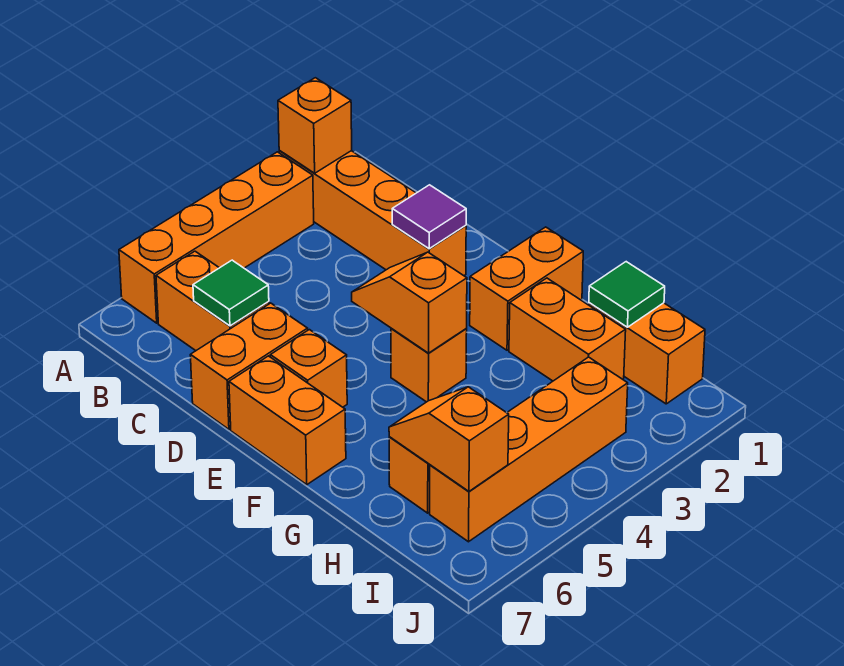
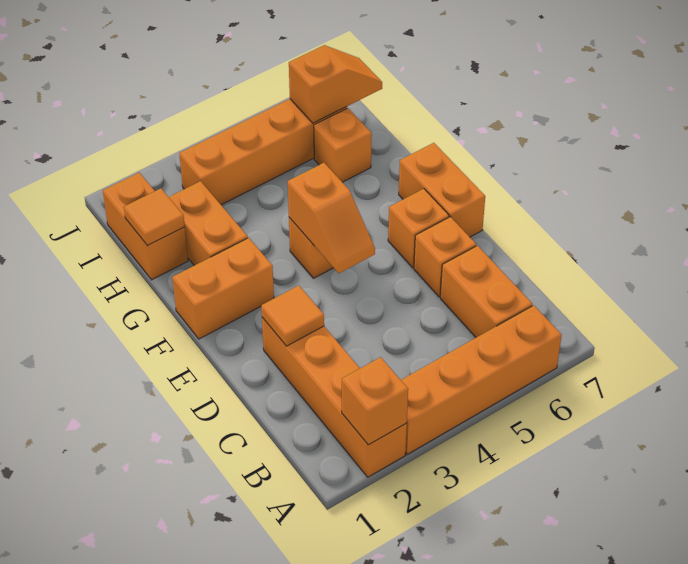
green tile C6 level 2 -> none
purple tile D2 level 2 -> orange tile D2 level 2
orange brick D6:D7 level 1 -> orange brick D6 level 1
green tile H1 level 2 -> orange tile H1 level 2
orange slope H6:I6 level 2 top I -> orange slope I6:I7 level 2 top 6

